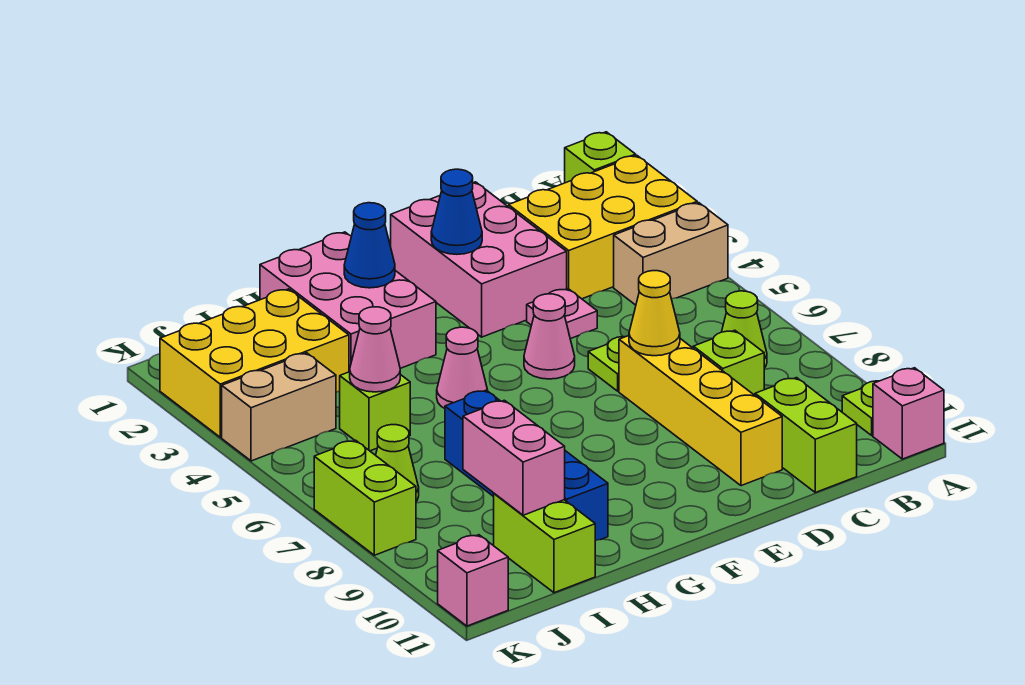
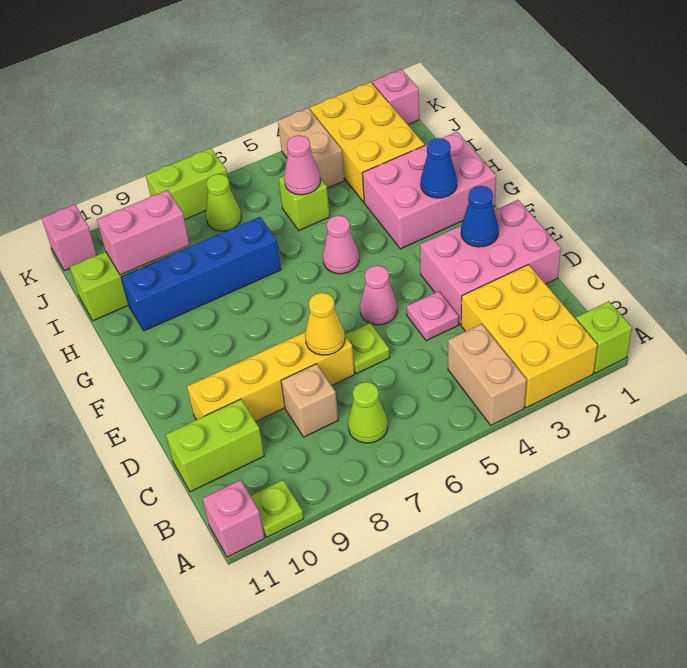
lime brick C8 level 1 -> tan brick C8 level 1
none -> pink brick K1 level 1

